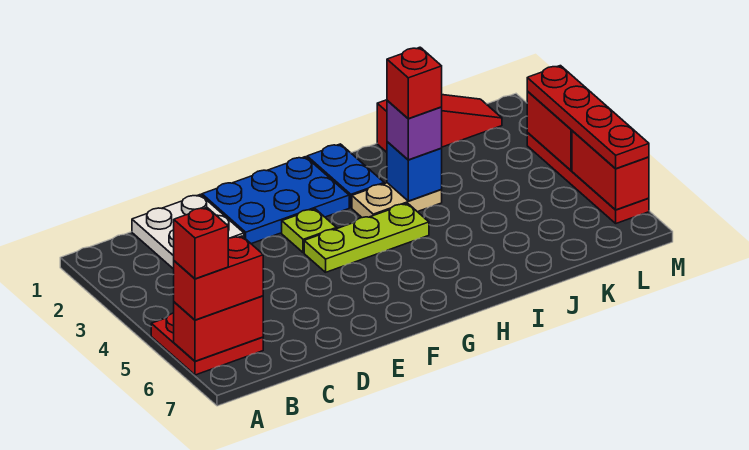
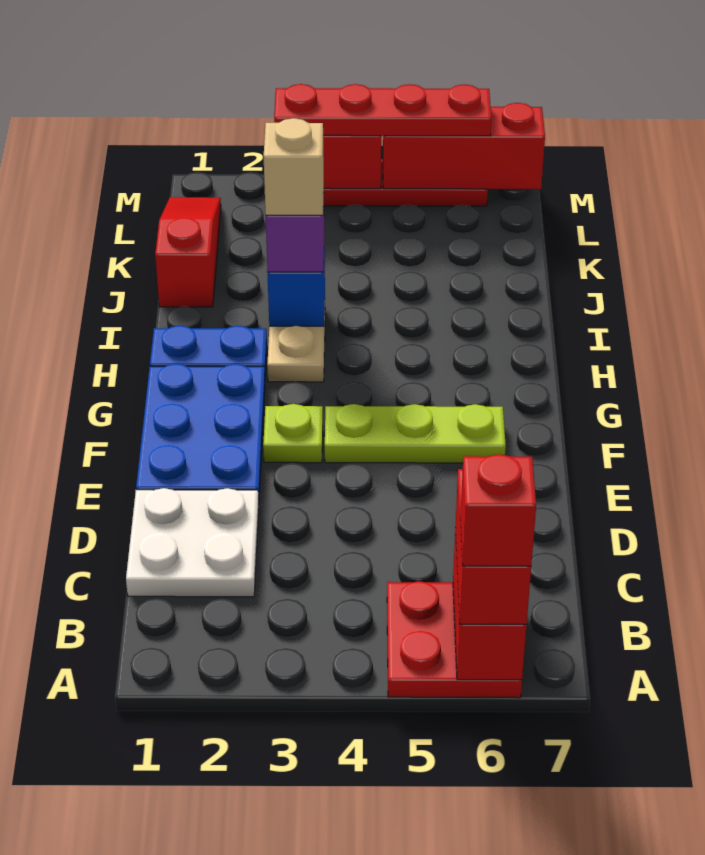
lime plate F4:H4 level 1 -> lime plate F4:F6 level 1
red brick I3 level 4 -> tan brick I3 level 4
red brick M5:M6 level 2 -> red brick M5:M7 level 2

